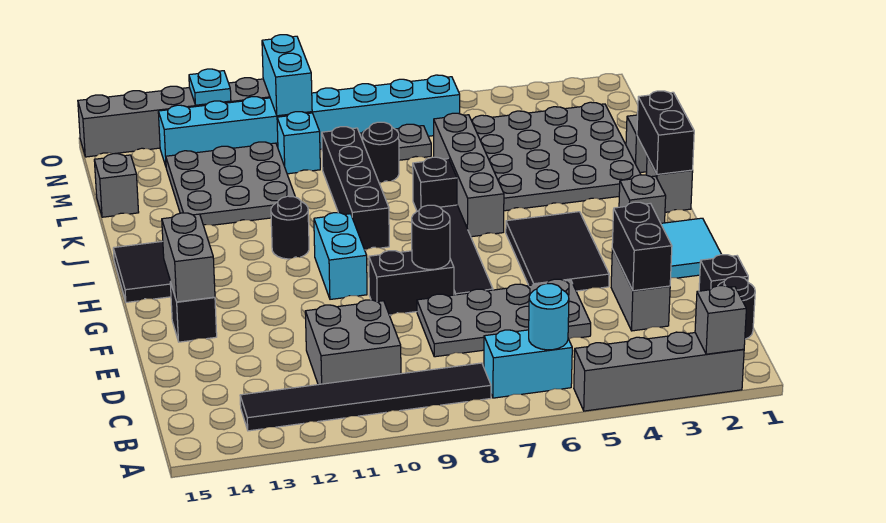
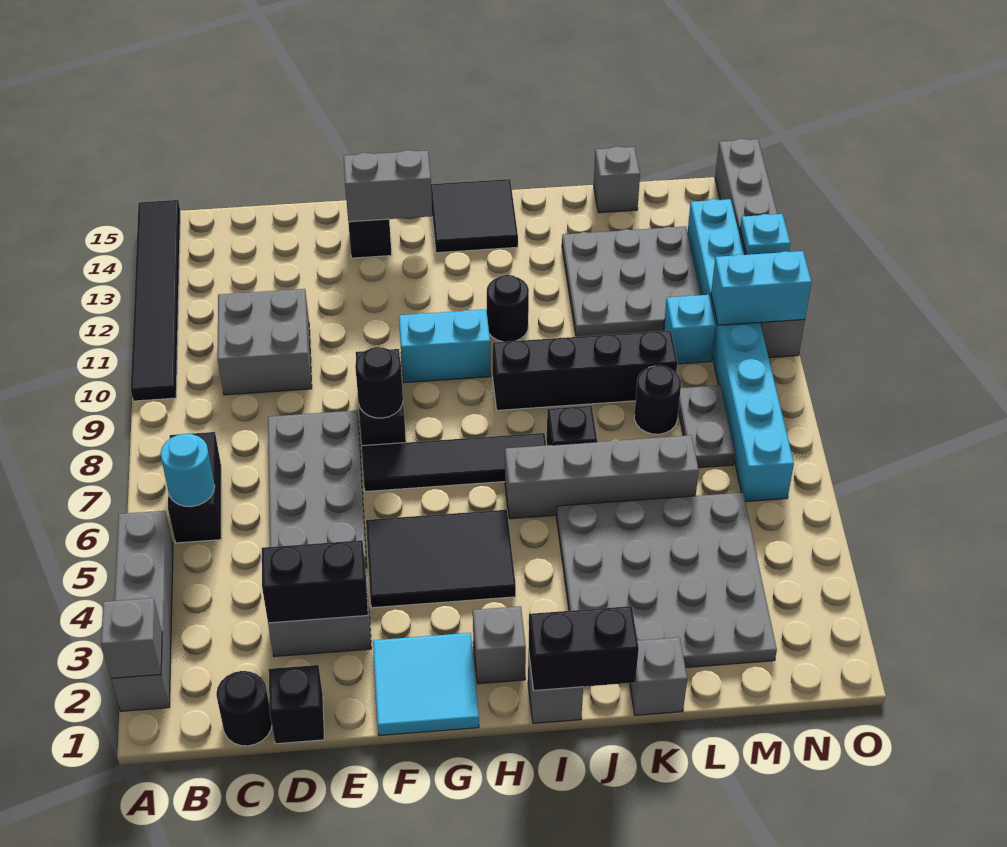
cyan brick B6:B7 level 1 -> black brick B6:B7 level 1
black tile B8:B13 level 1 -> black tile A10:A15 level 1

